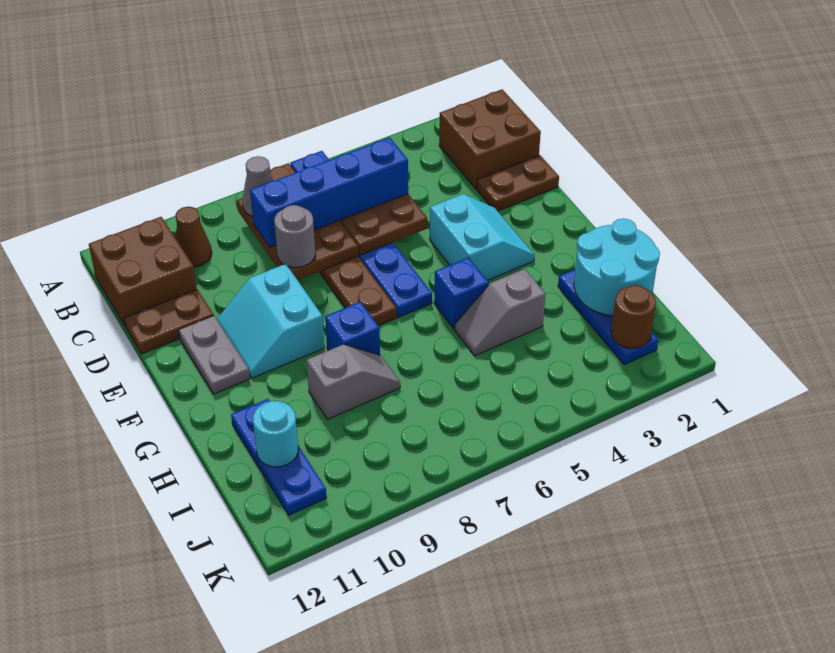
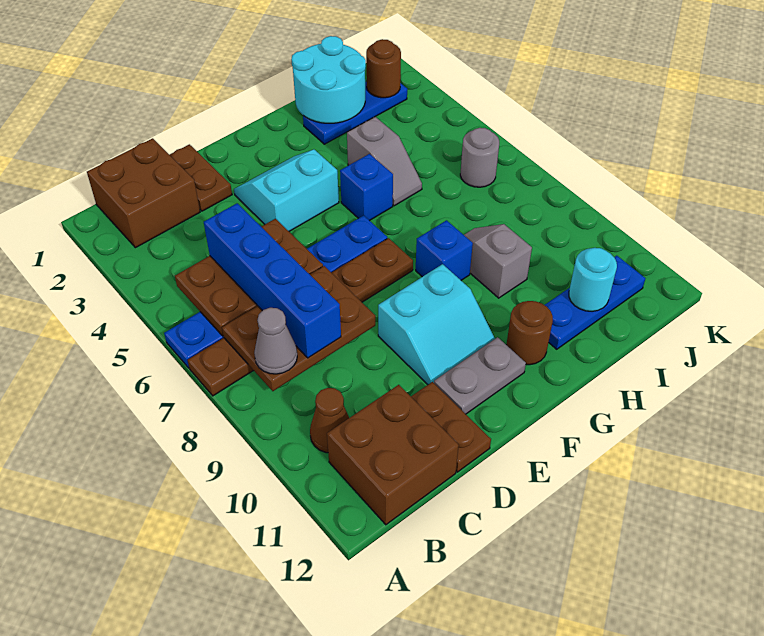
grey round brick D8 level 3 -> grey round brick J6 level 1
none -> brown round brick G11 level 1

